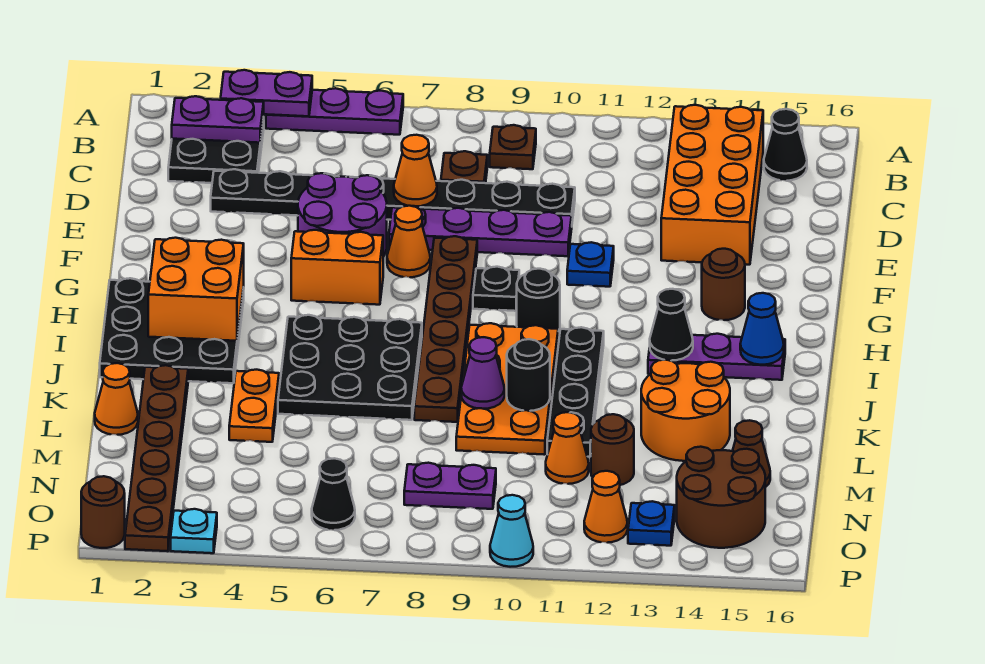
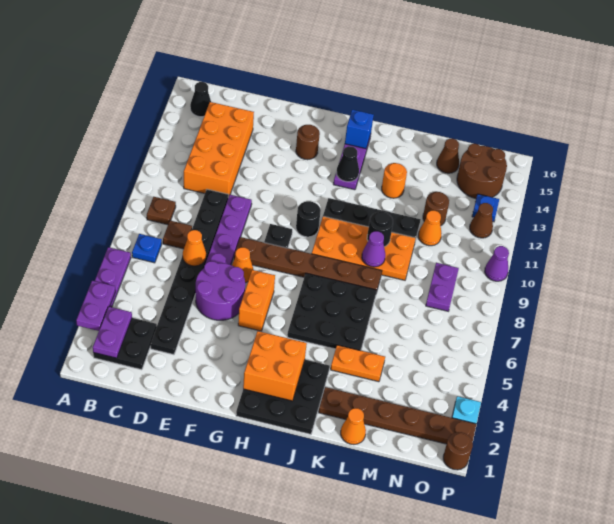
orange brick B13:E14 level 1 -> orange brick C11:D14 level 1
blue plate F11 level 1 -> blue plate B7 level 1
blue cone I15 level 2 -> blue brick I15 level 2
orange round brick K13:L14 level 1 -> orange round brick K13 level 1
black cone O6 level 1 -> none
orange cone O12 level 1 -> brown cone O12 level 1
cyan cone P10 level 1 -> purple cone P10 level 1

